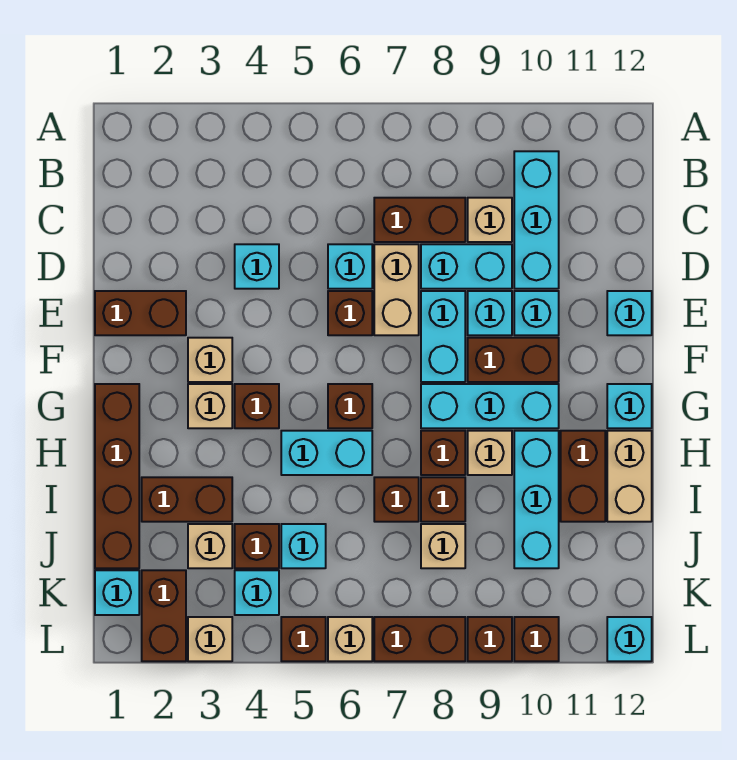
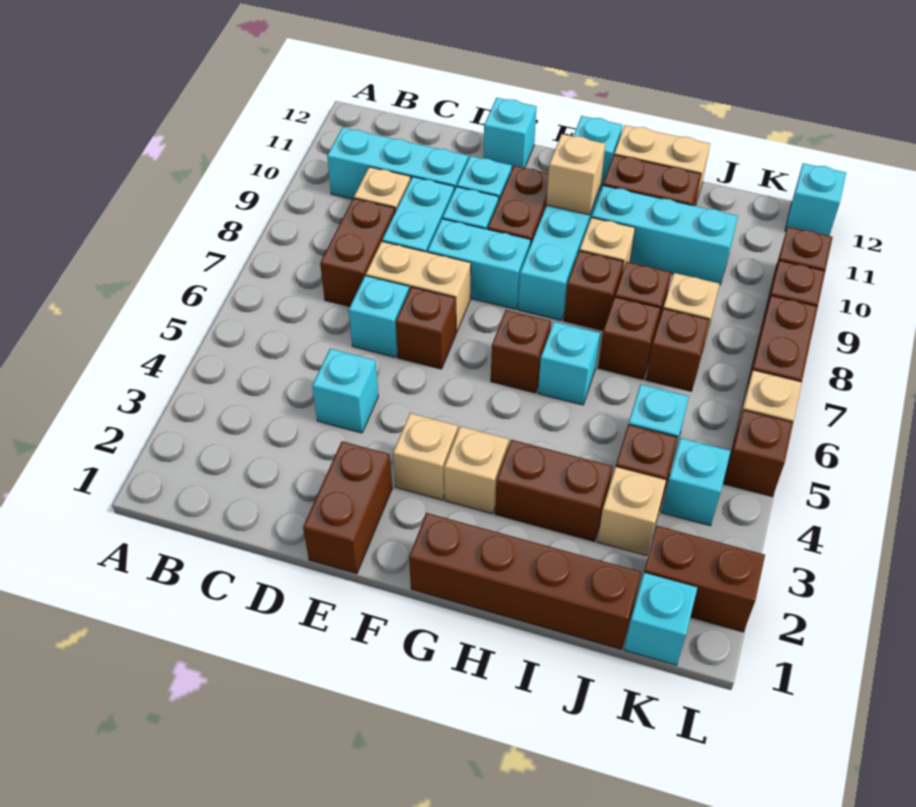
brown brick G4 level 1 -> brown brick J7 level 1
cyan brick H5:H6 level 1 -> cyan brick H6 level 1
brown brick I2:I3 level 1 -> brown brick H3:I3 level 1
tan brick L3 level 1 -> tan brick G10 level 2

